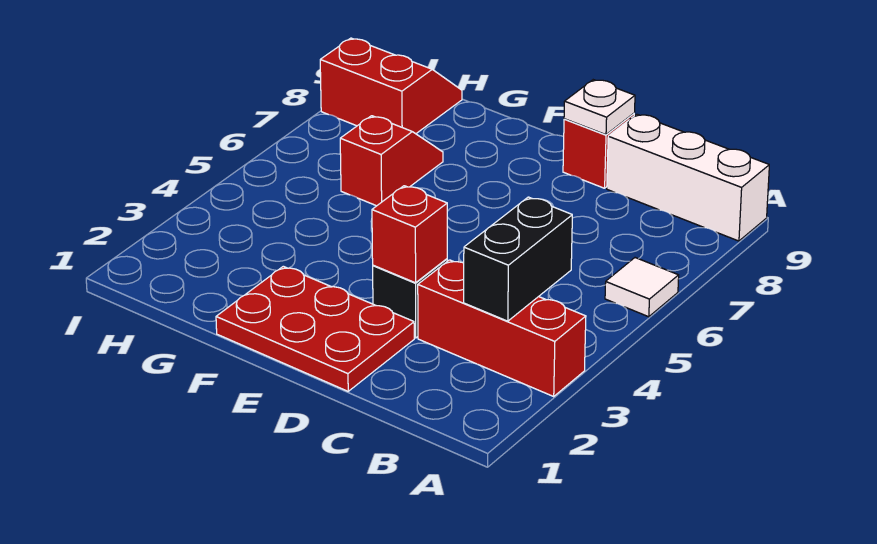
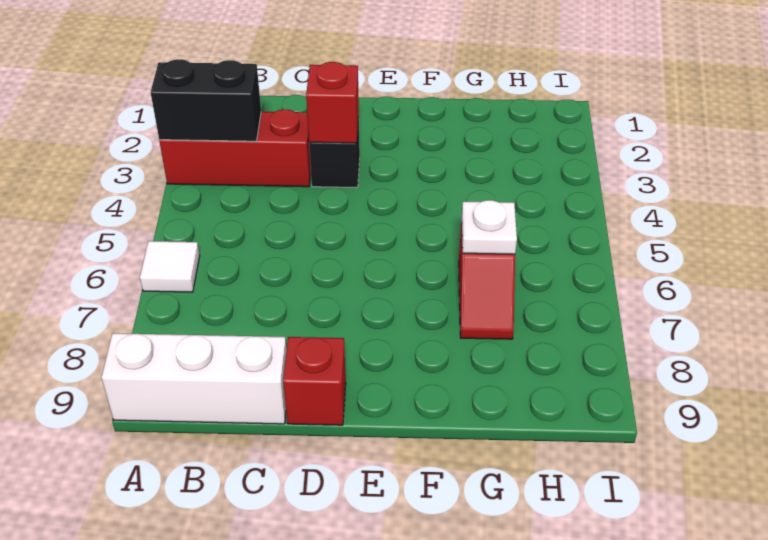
black brick B3:B4 level 2 -> black brick A3:B3 level 2
red plate D1:F2 level 1 -> none
white plate D9 level 2 -> white plate G6 level 2
red slope H8:I9 level 1 top 8 -> none

